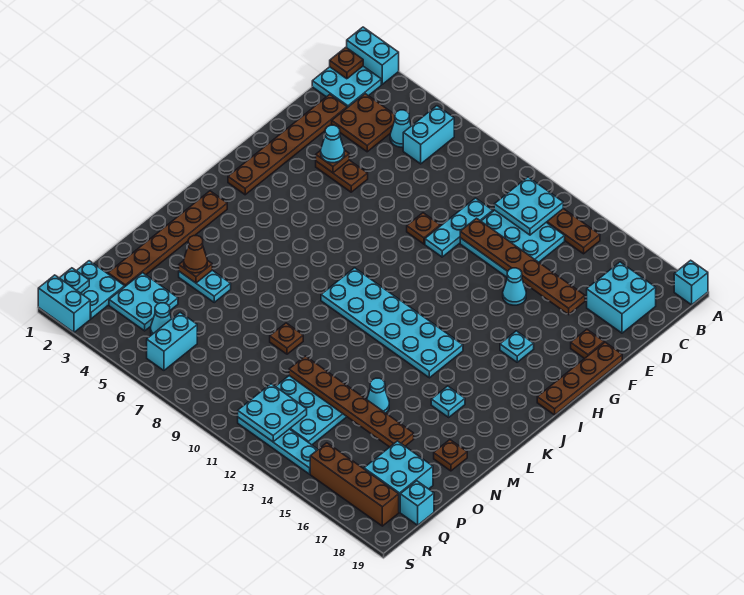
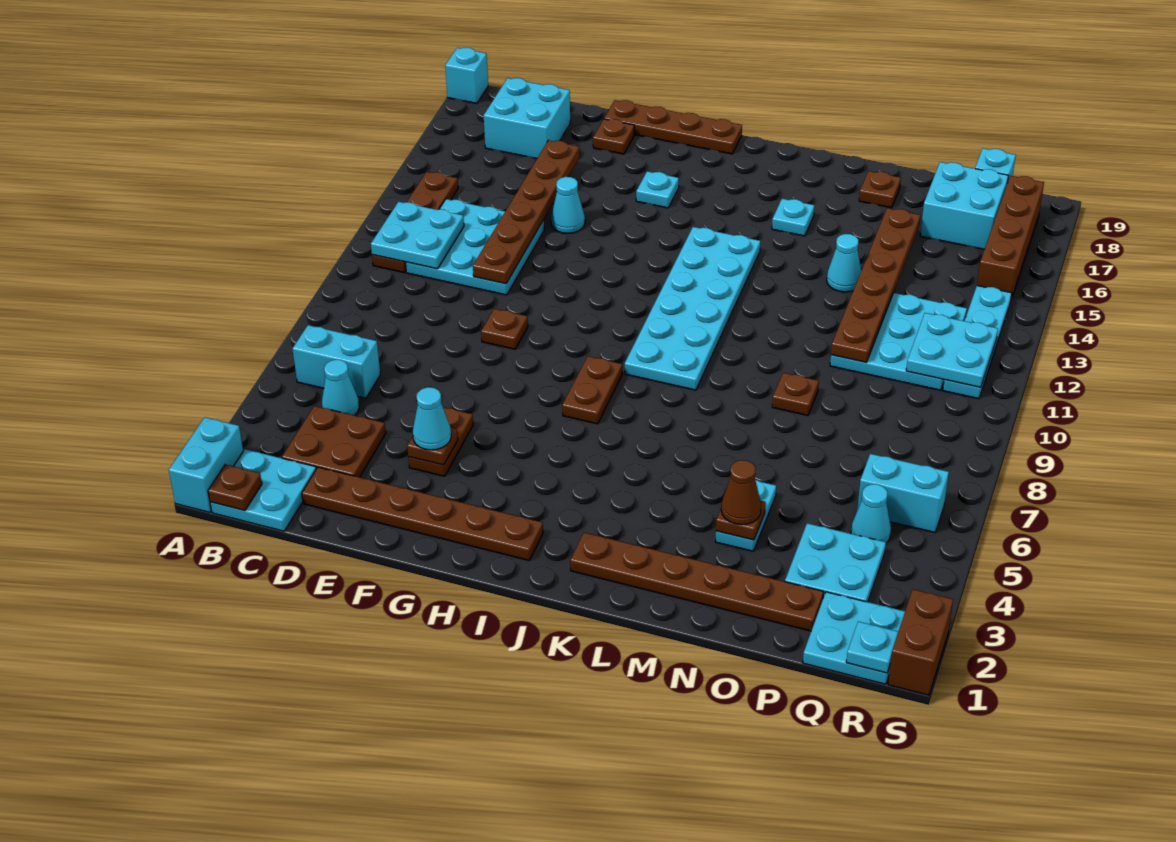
cyan plate D10:F10 level 1 -> none
none -> brown plate I7:I8 level 1
cyan brick S1:S2 level 1 -> brown brick S1:S2 level 1

